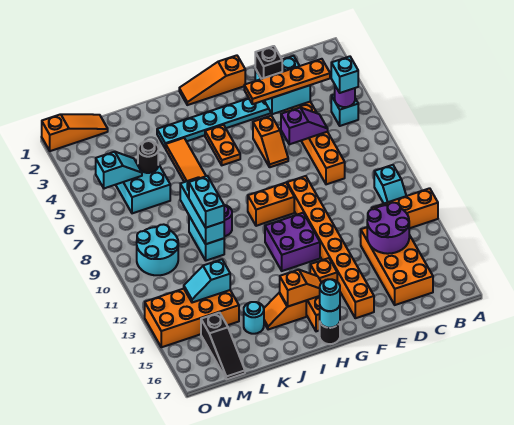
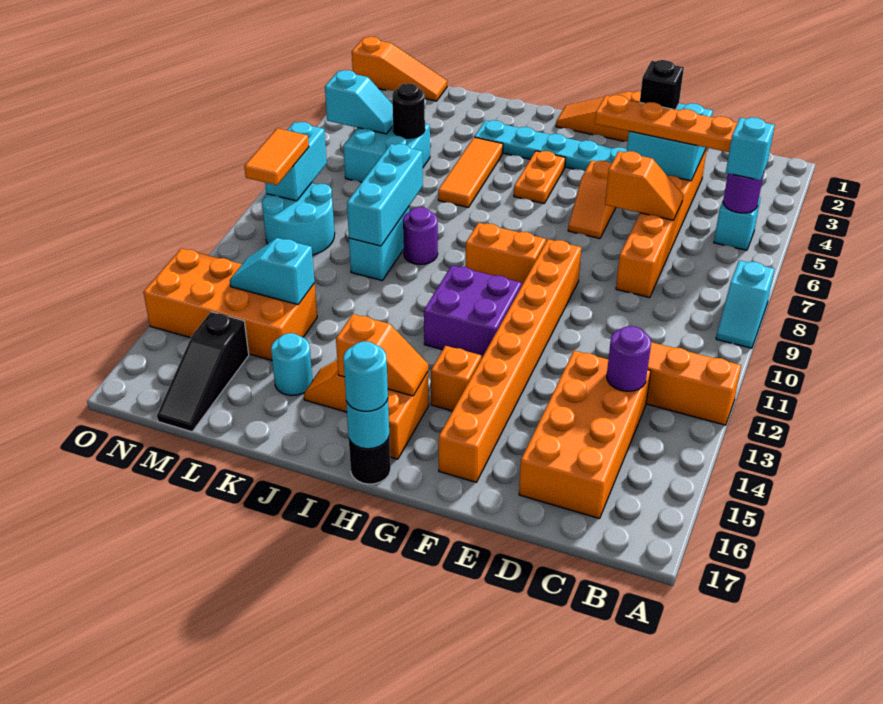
cyan slope B10:B11 level 1 top 10 -> cyan slope A8:A9 level 1 top 8
purple round brick C13:D14 level 2 -> purple round brick C13 level 2
purple slope D6:E6 level 2 top E -> orange slope D6:E6 level 2 top E
cyan brick K9:K10 level 3 -> cyan brick N8:N9 level 2
none -> orange tile N9:N10 level 3

